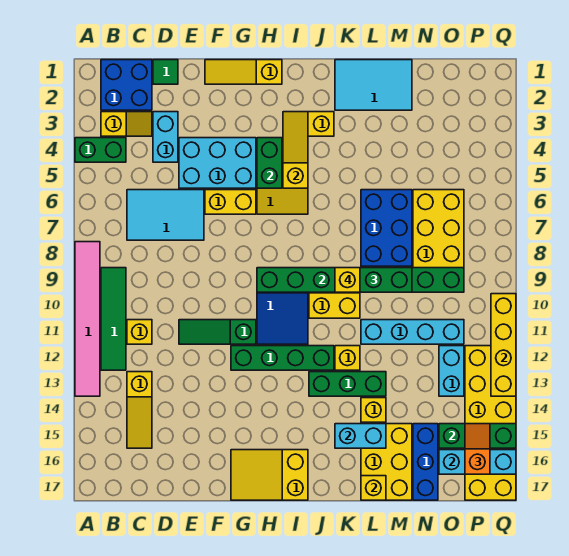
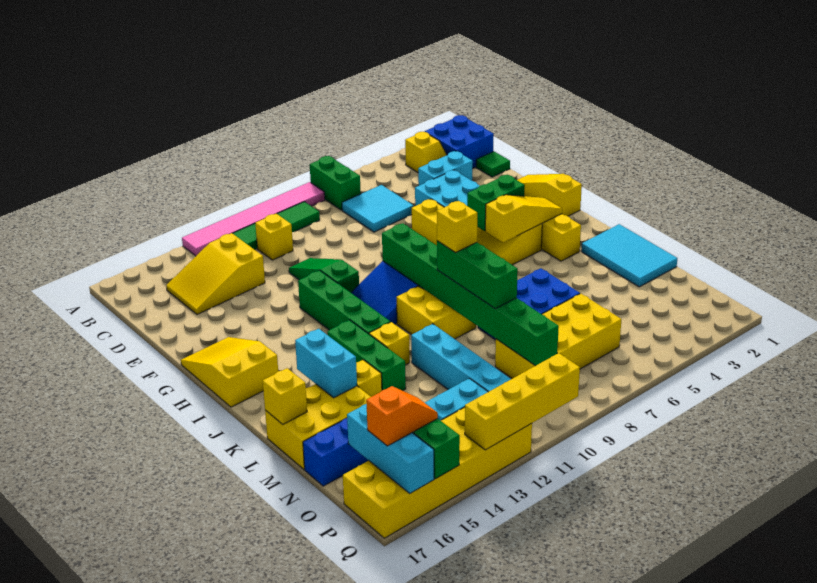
green brick A4:B4 level 1 -> green brick A7:B7 level 1
cyan tile C6:E7 level 1 -> cyan tile C6:D7 level 1
yellow slope C13:C15 level 1 top 13 -> yellow slope C13:D15 level 1 top 13

